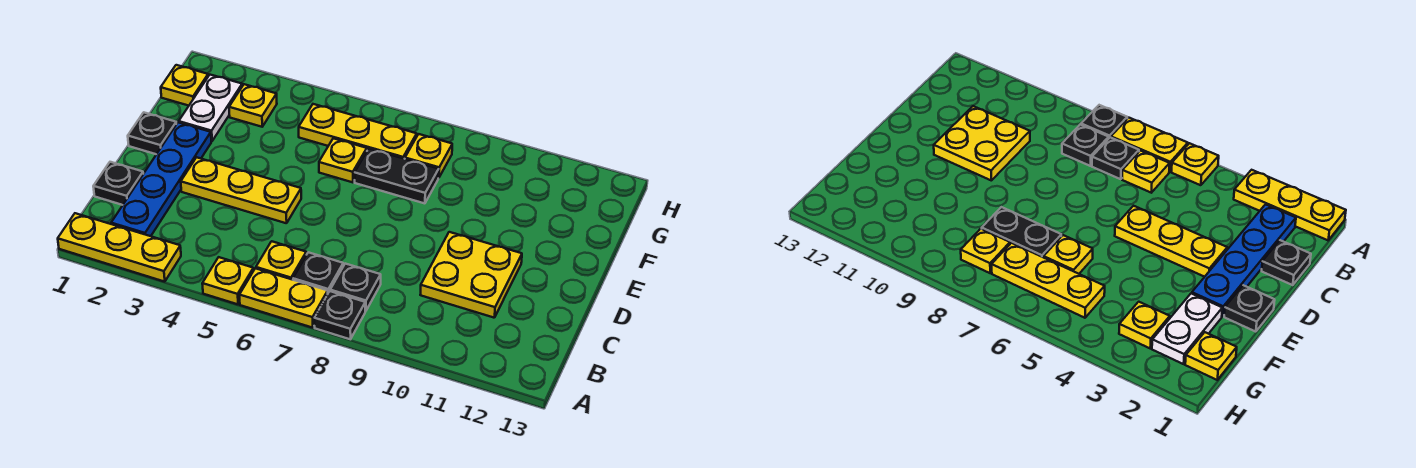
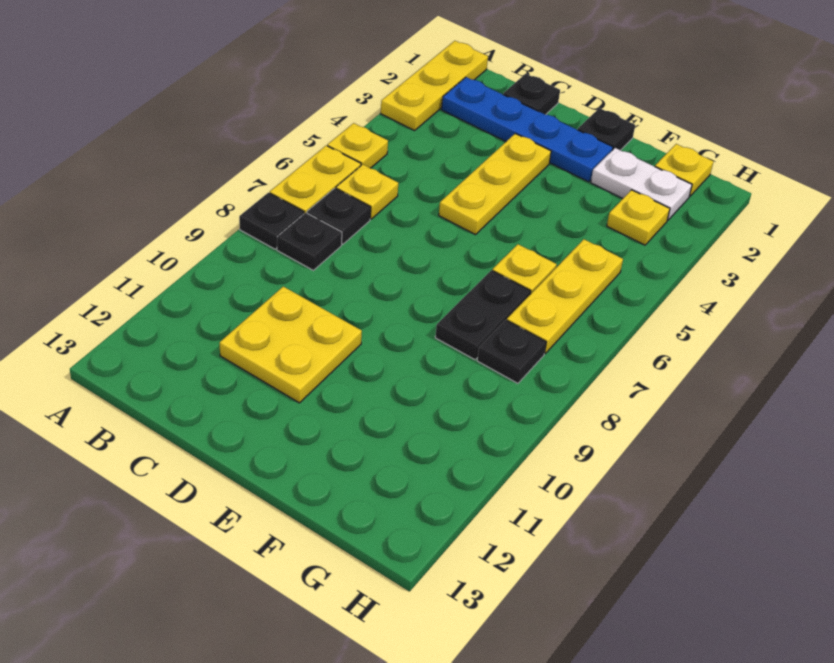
yellow plate G8 level 1 -> black plate G8 level 1

